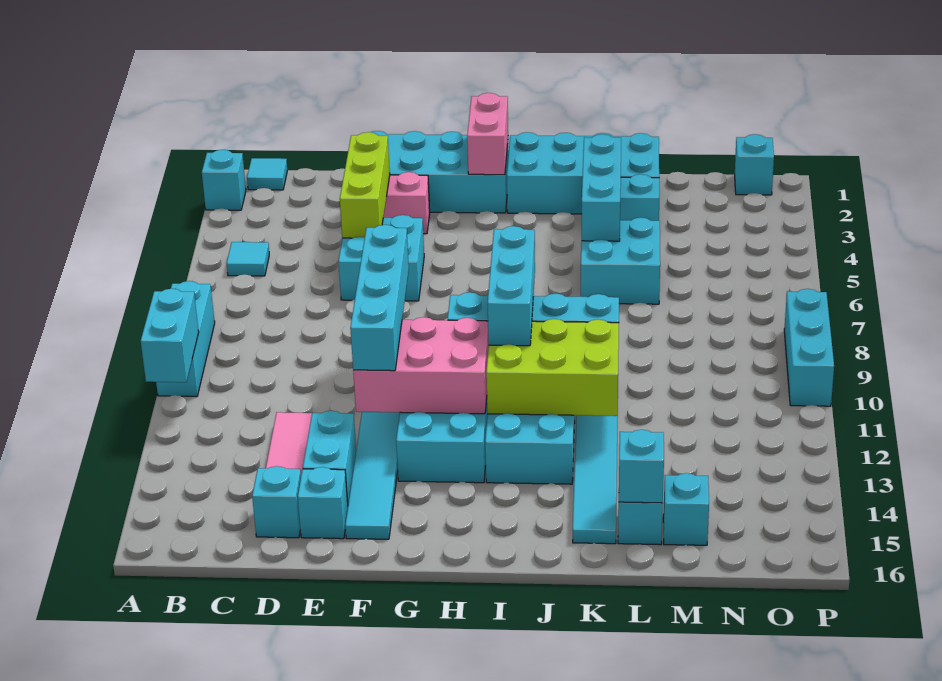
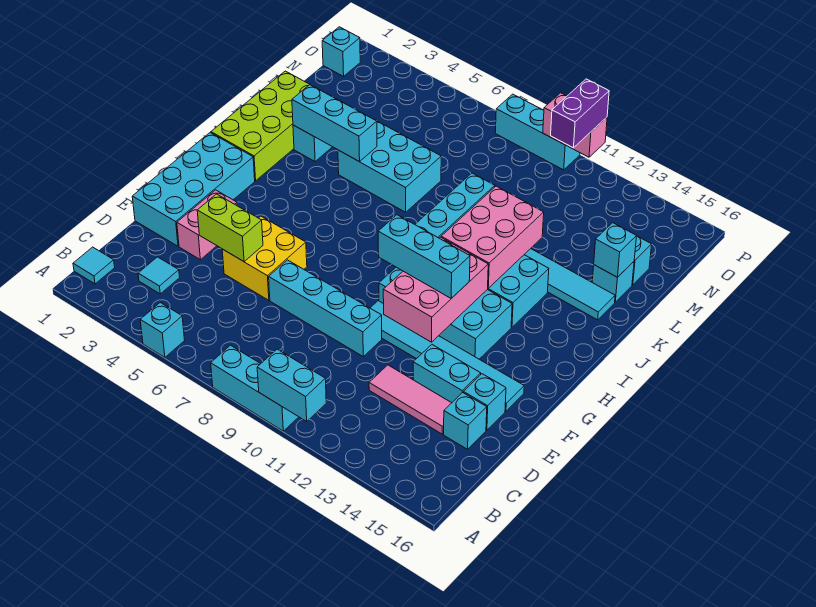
cyan brick A2 level 1 -> cyan brick A5 level 1
cyan tile B5 level 1 -> cyan tile C3 level 1
lime brick E3:E5 level 2 -> lime brick E4:E5 level 2
cyan brick E5:F6 level 1 -> yellow brick E5:F6 level 1
cyan brick F9:F12 level 3 -> cyan brick E7:E10 level 1
pink brick H1:H2 level 2 -> pink brick P10:P11 level 2
cyan brick I1:L2 level 1 -> lime brick I1:L2 level 1
cyan brick I9:I11 level 3 -> cyan brick G10:G12 level 3
lime brick I11:K12 level 2 -> pink brick I11:K12 level 2
cyan brick K5:L6 level 1 -> cyan brick K5:L7 level 1
none -> purple brick O11:P11 level 3

